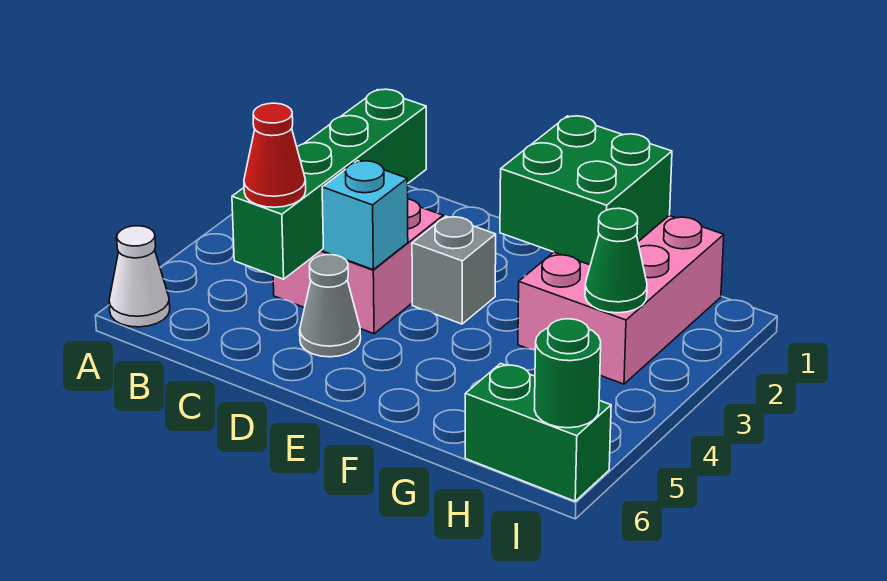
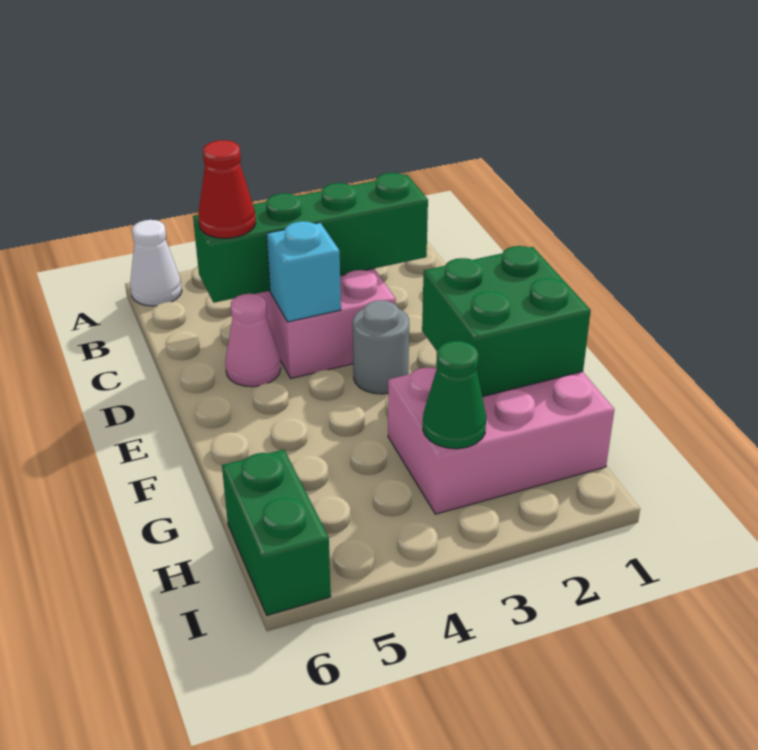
grey cone D5 level 1 -> pink cone D5 level 1
grey brick E3 level 1 -> grey round brick E3 level 1
green round brick I6 level 2 -> none

